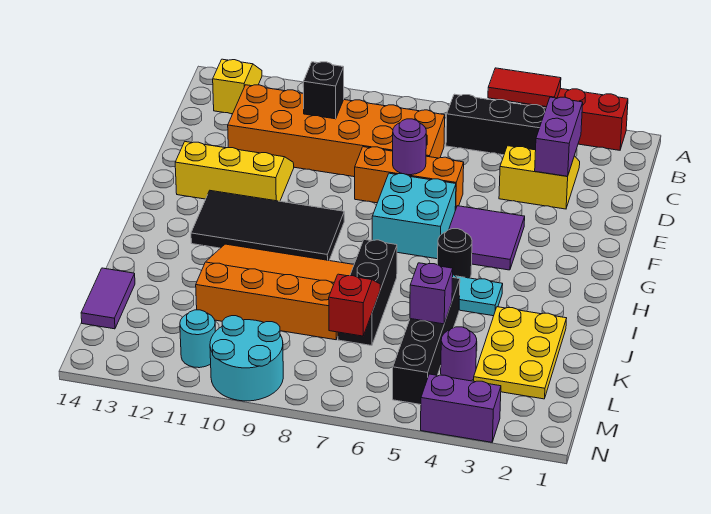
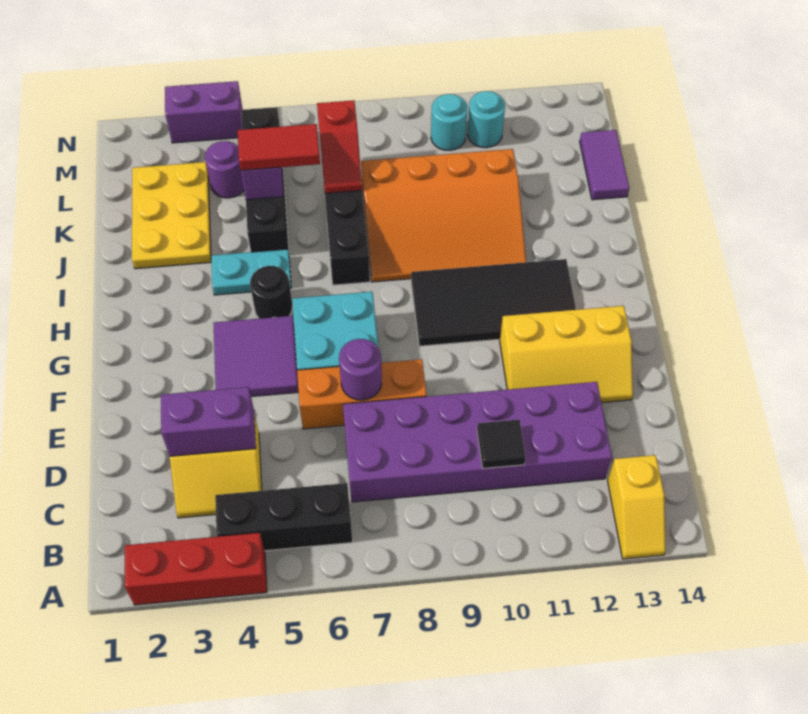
red tile A4:A5 level 2 -> red tile K5:K6 level 3
purple brick C3:D3 level 2 -> purple brick D3:D4 level 2
orange brick C7:D12 level 1 -> purple brick C7:D12 level 1
black brick C10 level 2 -> black tile C10 level 2
cyan round brick M9:N10 level 1 -> cyan round brick M10 level 1

